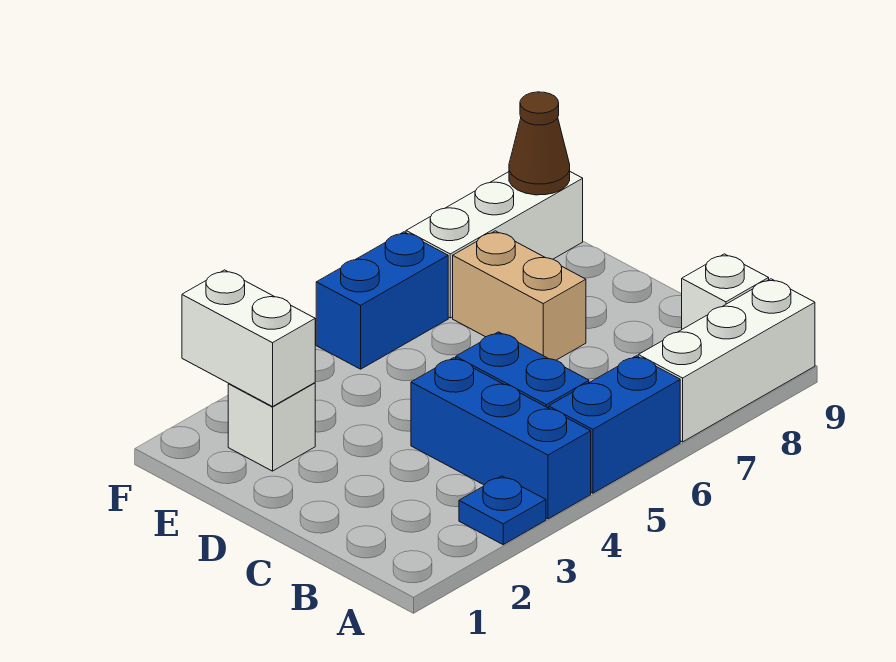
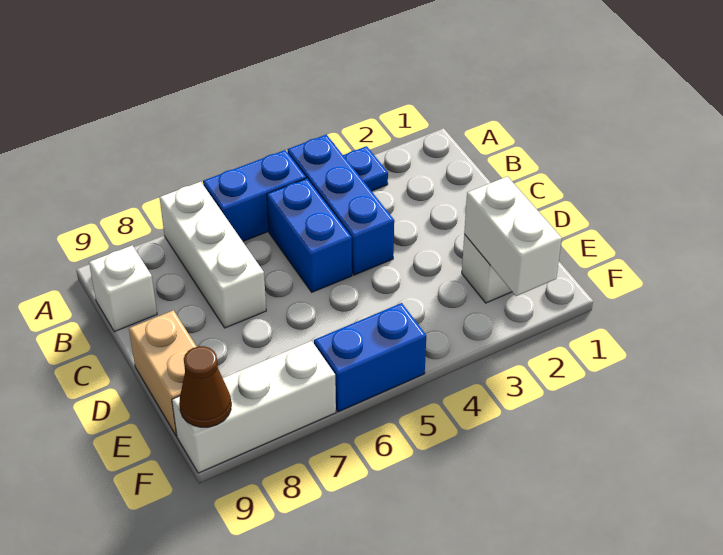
white brick A7:A9 level 1 -> white brick A7:C7 level 1
tan brick D7:E7 level 1 -> tan brick D9:E9 level 1

